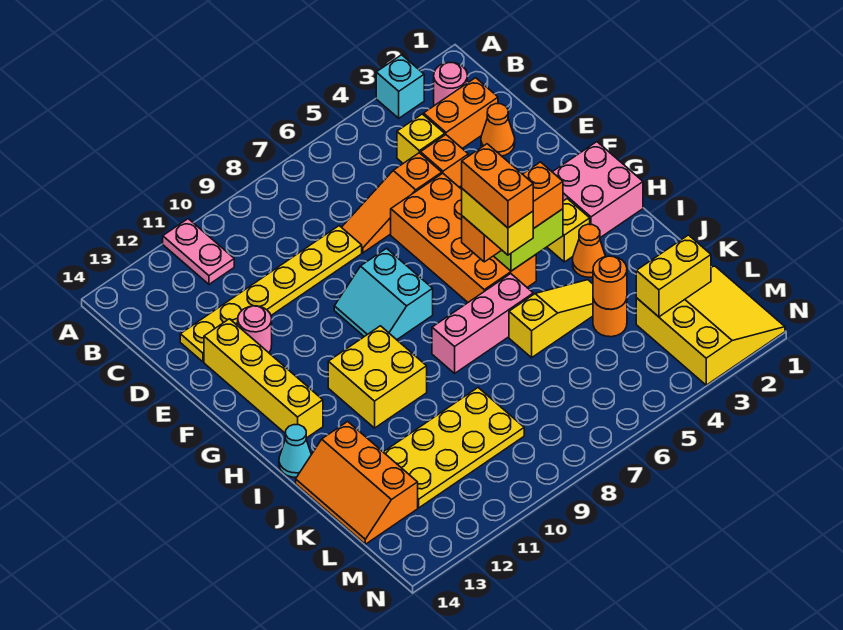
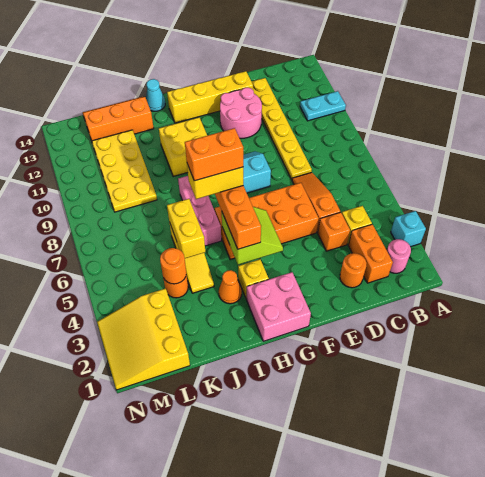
pink plate A11:B11 level 1 -> cyan plate A11:B11 level 1
orange cone D2 level 1 -> orange round brick D2 level 1
pink round brick E12 level 1 -> pink round brick E11:F12 level 1
yellow slope L1:N3 level 1 top 3 -> yellow slope L1:N3 level 1 top L
yellow brick L2:L3 level 2 -> yellow brick J5:J6 level 2

